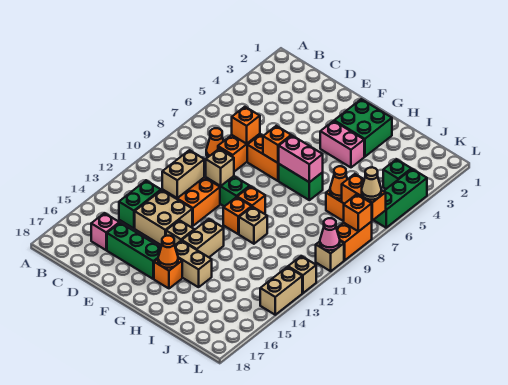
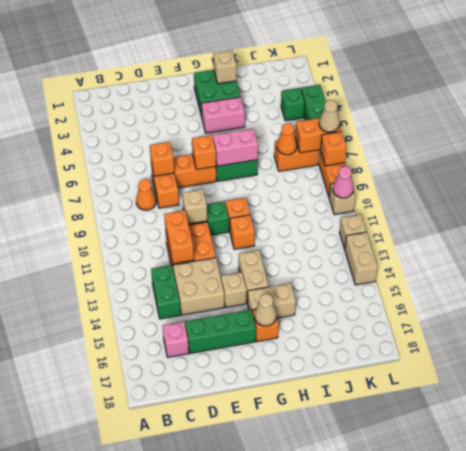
tan brick D11:D12 level 2 -> orange brick D11:D12 level 2
orange cone G16 level 2 -> tan cone G16 level 2
tan brick H11 level 1 -> tan brick H2 level 2

